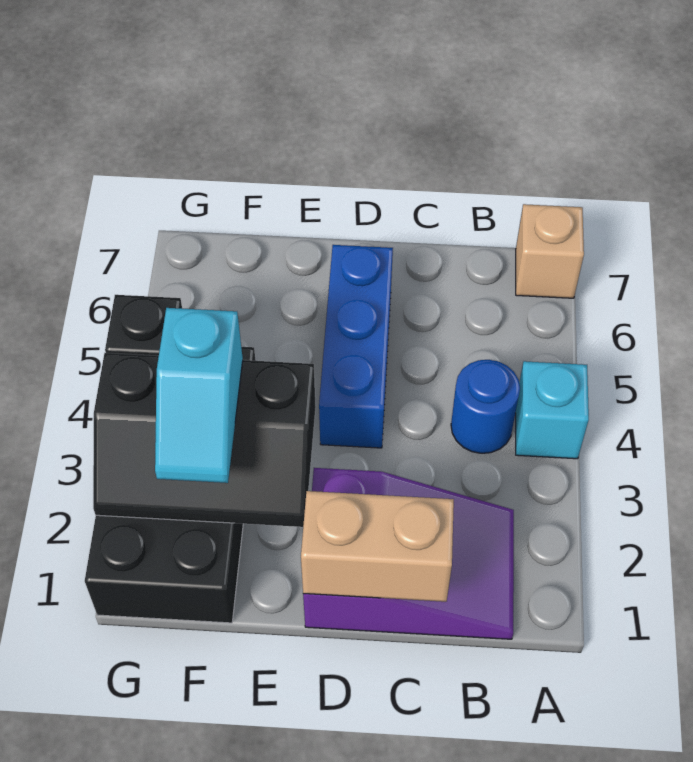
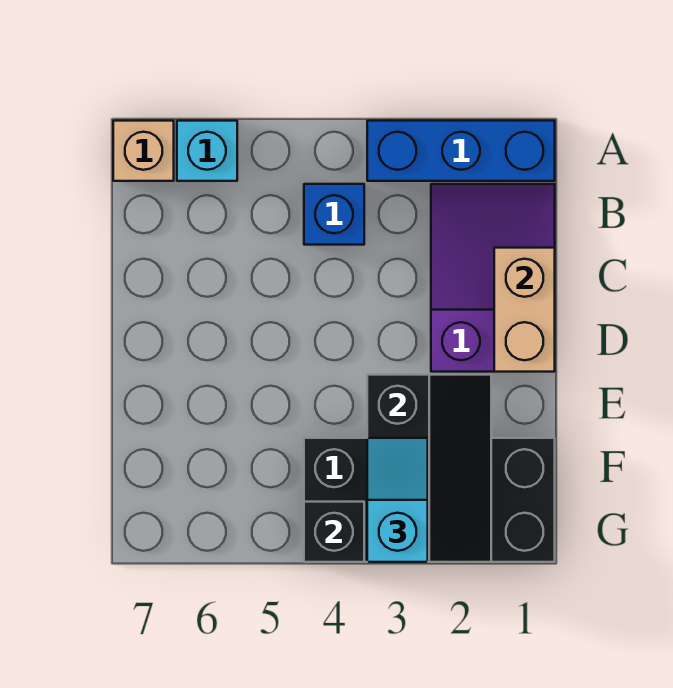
cyan brick A4 level 1 -> cyan brick A6 level 1
blue round brick B4 level 1 -> blue brick B4 level 1
blue brick D4:D6 level 1 -> blue brick A1:A3 level 1
cyan slope F2:F3 level 3 top 3 -> cyan slope F3:G3 level 3 top G

